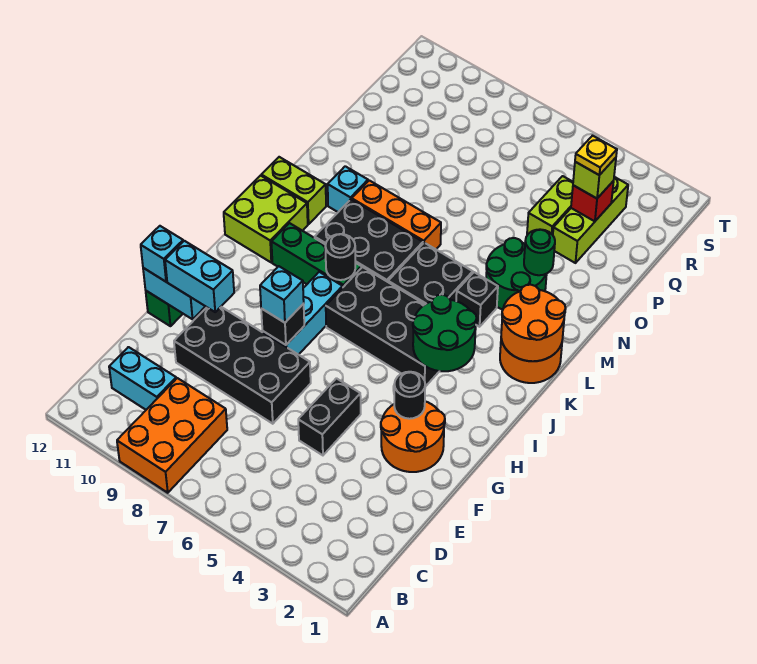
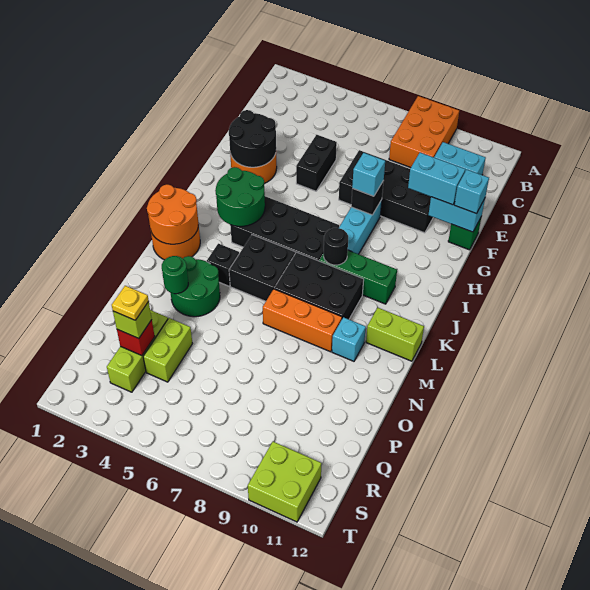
black round brick G3 level 2 -> black round brick F2:G3 level 2
lime brick J11:K12 level 1 -> lime brick S10:T11 level 1

